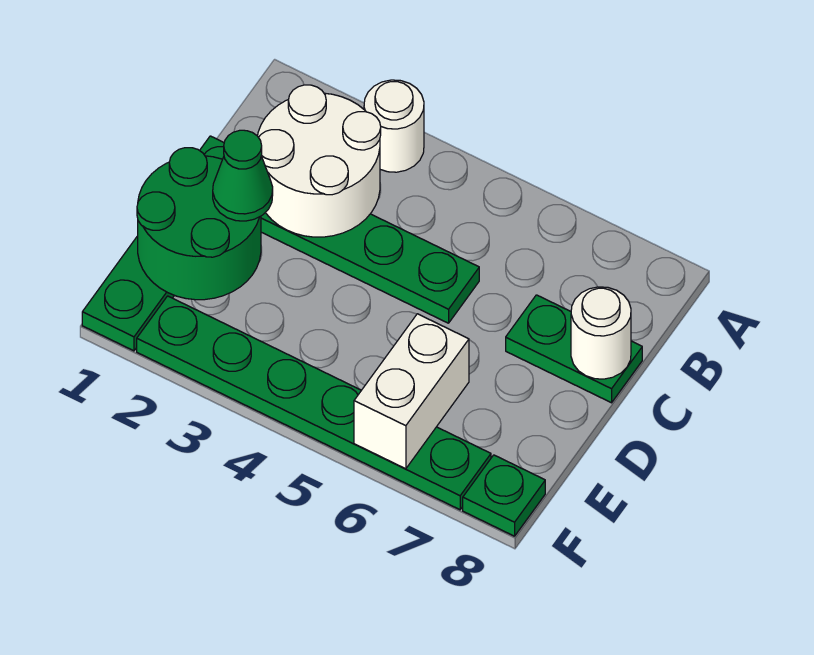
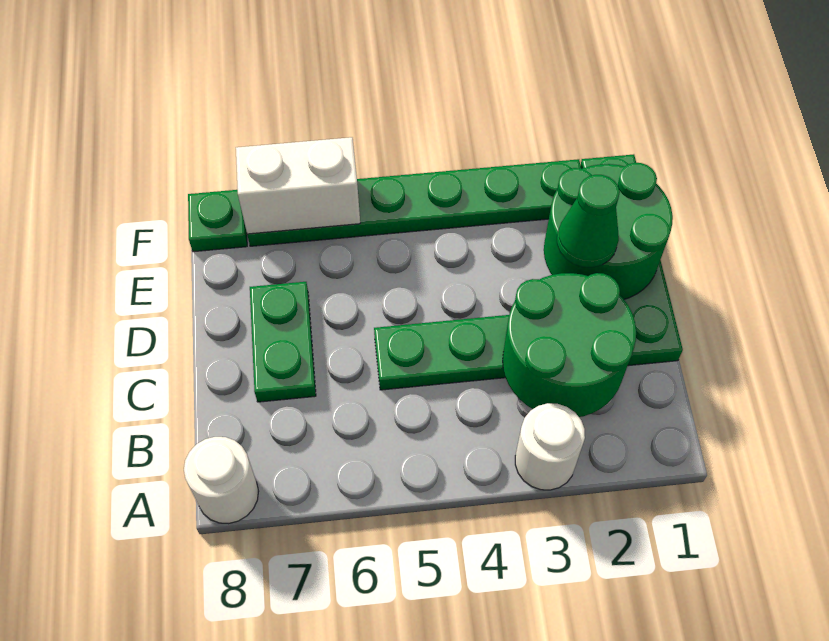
white round brick B2:C3 level 2 -> green round brick B2:C3 level 2
green plate C7:C8 level 1 -> green plate C7:D7 level 1
white round brick C8 level 2 -> white round brick A8 level 1
white brick E6:F6 level 2 -> white brick F6:F7 level 2

